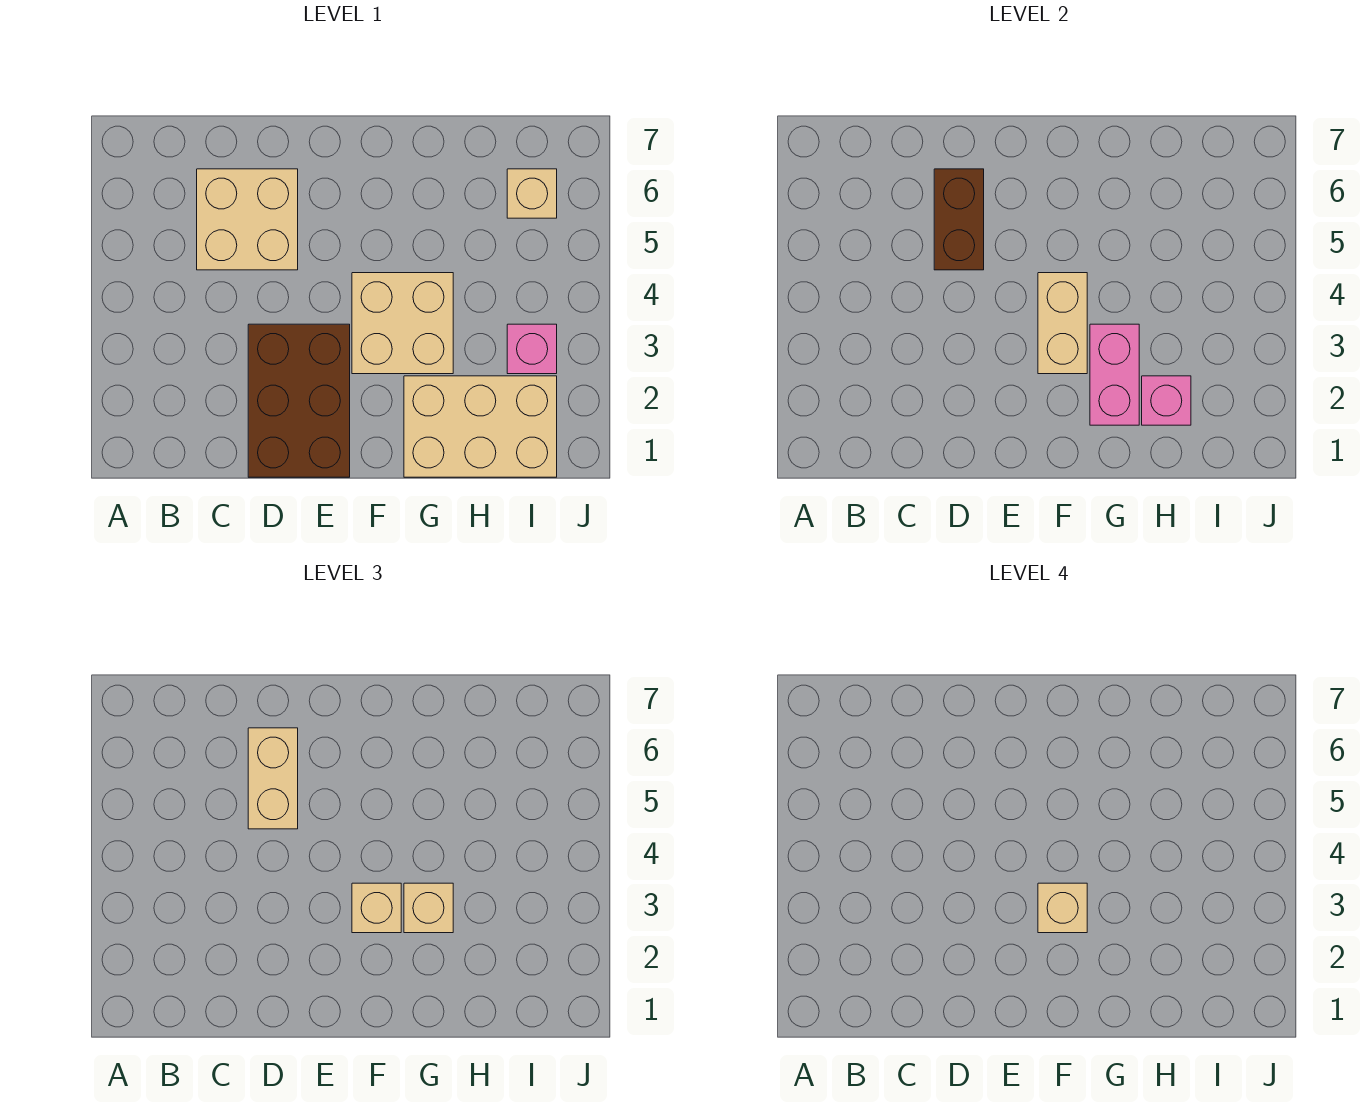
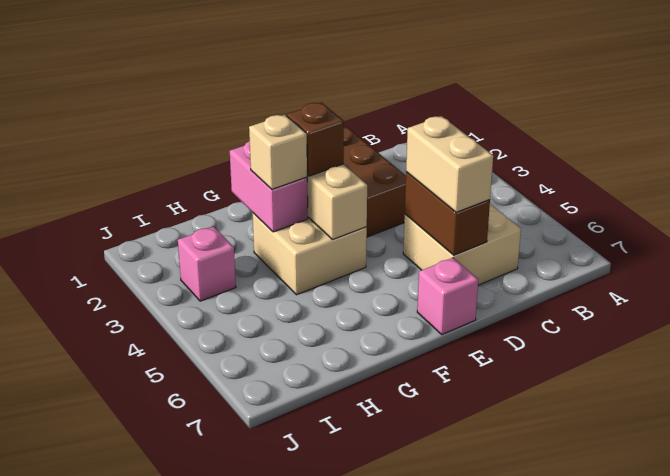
tan brick F3 level 3 -> brown brick F3 level 3
tan brick F3 level 4 -> none
tan brick G1:I2 level 1 -> none
pink brick H2 level 2 -> pink brick E7 level 1
tan brick I6 level 1 -> none

